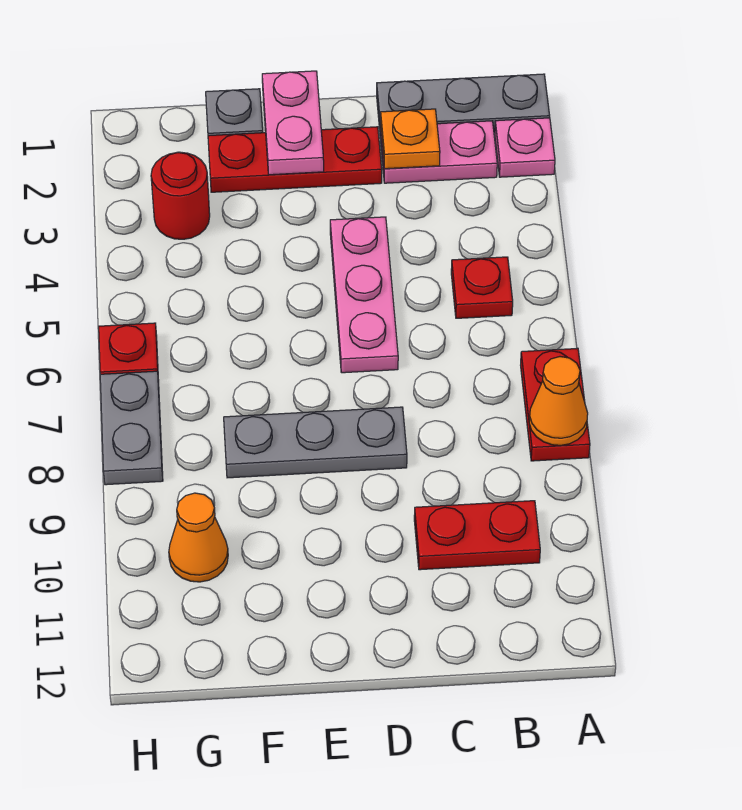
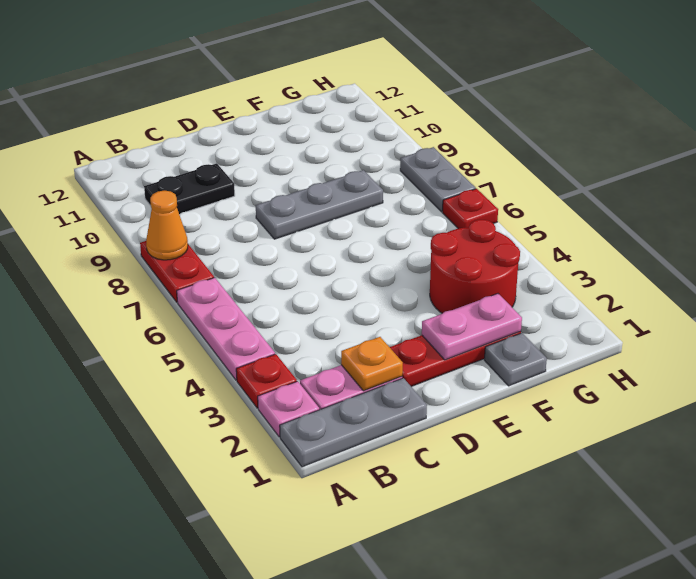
red plate B5 level 1 -> red plate A3 level 1
red plate B10:C10 level 1 -> black plate B10:C10 level 1
pink plate D4:D6 level 1 -> pink plate A4:A6 level 1
pink plate E1:E2 level 2 -> pink plate E2:F2 level 2
red round brick G3 level 1 -> red round brick F3:G4 level 1
orange cone G10 level 1 -> none

